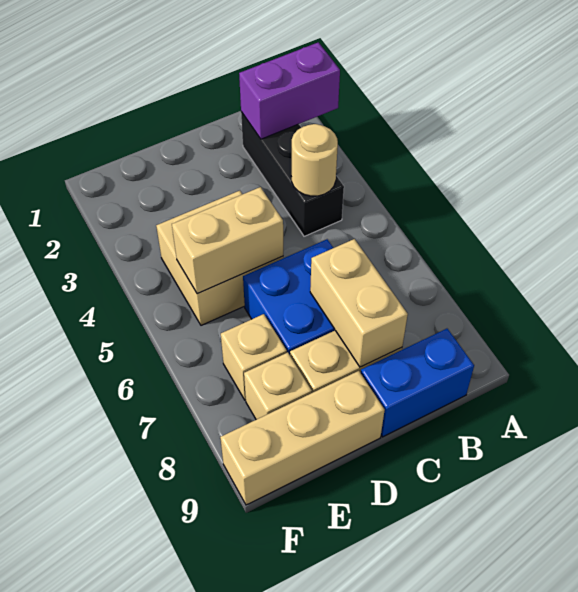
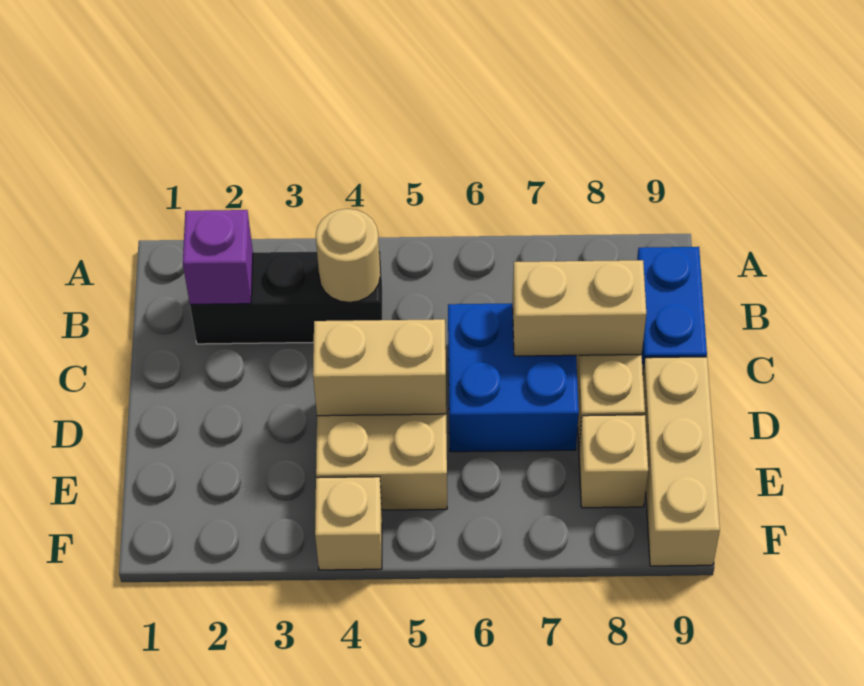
purple brick A2:B2 level 2 -> purple brick B2 level 2
tan brick D5:E5 level 2 -> tan brick D4:D5 level 2
tan brick E7 level 1 -> tan brick F4 level 1

